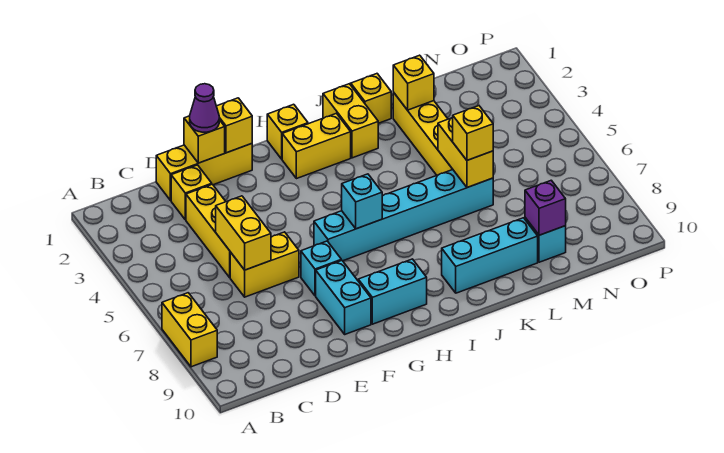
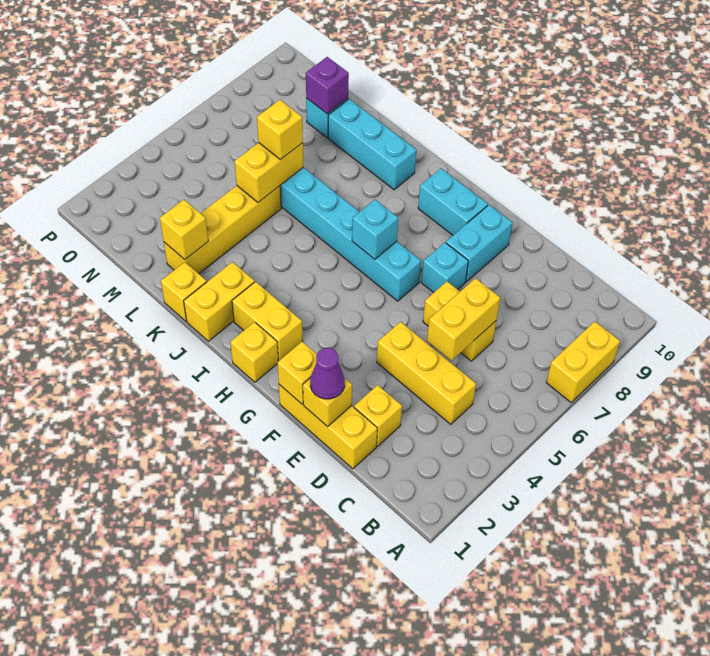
yellow brick D3:D5 level 1 -> yellow brick C4:E4 level 1

